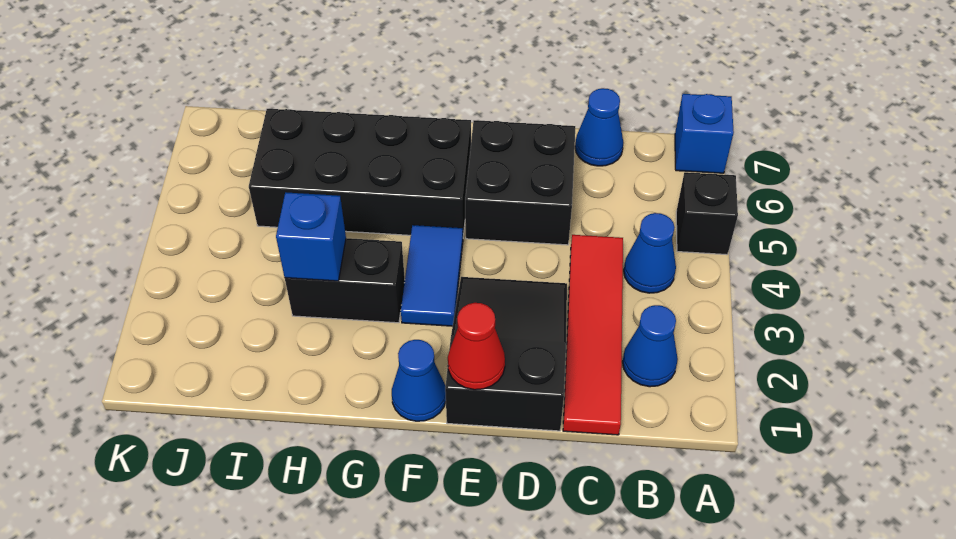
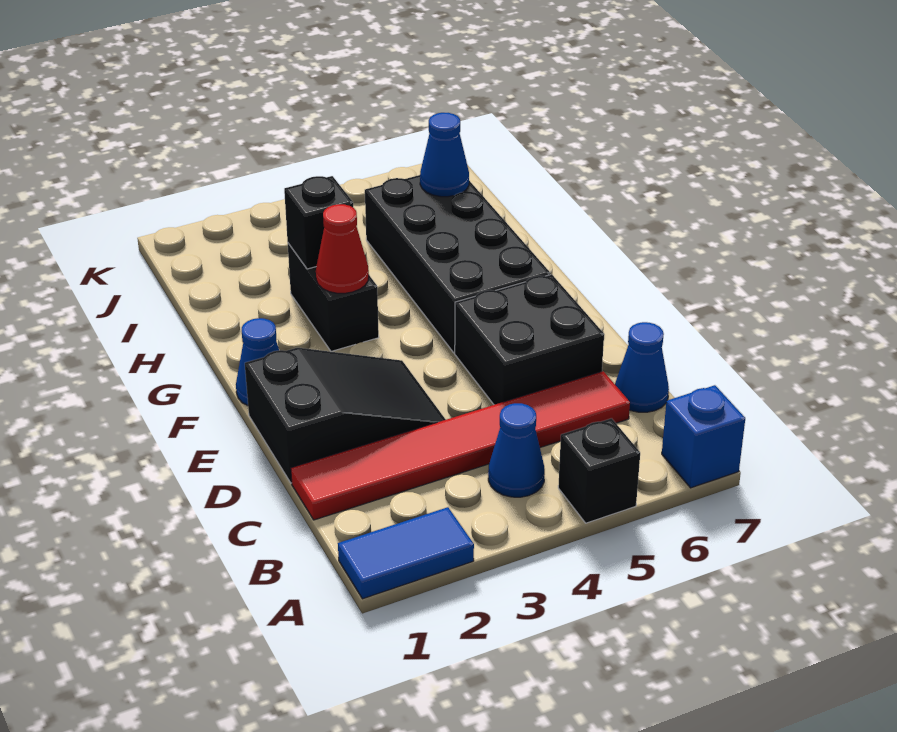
blue cone B2 level 1 -> blue cone I6 level 2
red tile C1:C4 level 1 -> red tile C1:C6 level 1
red cone E1 level 2 -> red cone G3 level 2
blue tile F3:F4 level 1 -> blue tile A1:A2 level 1
blue brick H3 level 2 -> black brick H3 level 2

